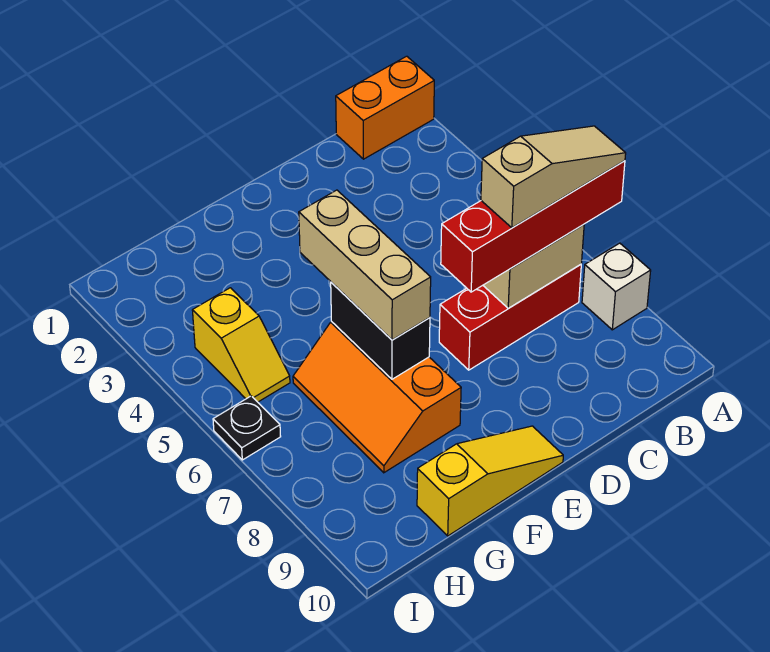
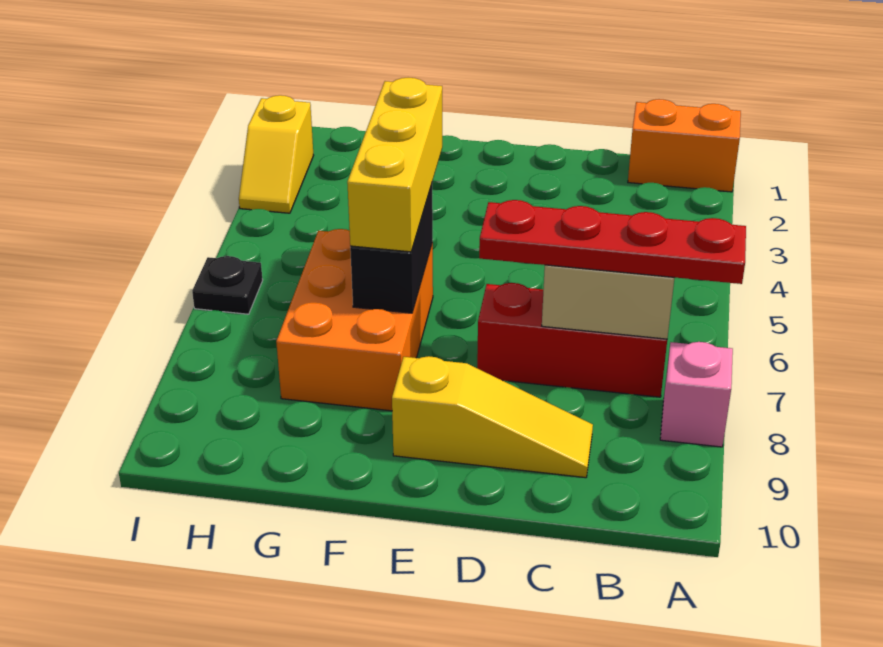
red brick A7:D7 level 3 -> red plate A7:D7 level 3
tan slope A7:C7 level 4 top C -> none
white brick A8 level 1 -> pink brick A8 level 1
yellow slope E10:G10 level 1 top G -> yellow slope C9:E9 level 1 top E
tan brick F5:F7 level 3 -> yellow brick F5:F7 level 3
orange slope F6:G8 level 1 top F -> orange brick F6:G8 level 1
yellow slope H4:H5 level 1 top 4 -> yellow slope I2:I3 level 1 top 2

